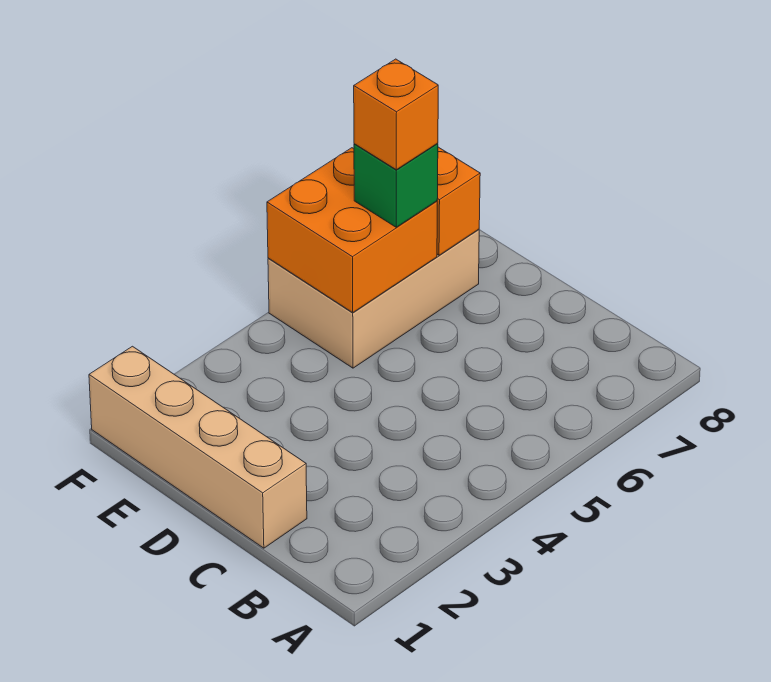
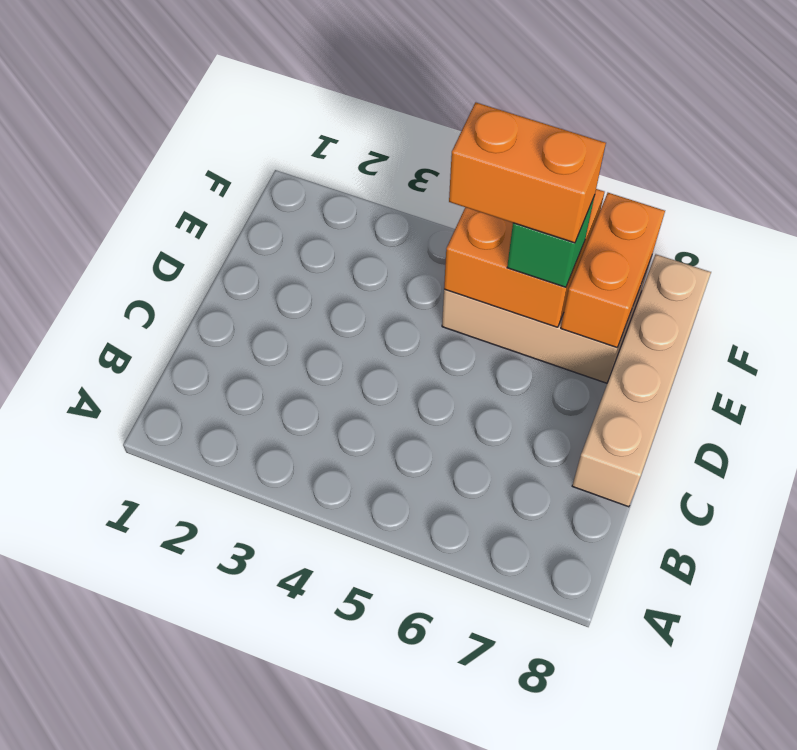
tan brick C1:F1 level 1 -> tan brick C8:F8 level 1
orange brick E6 level 4 -> orange brick E5:E6 level 4

